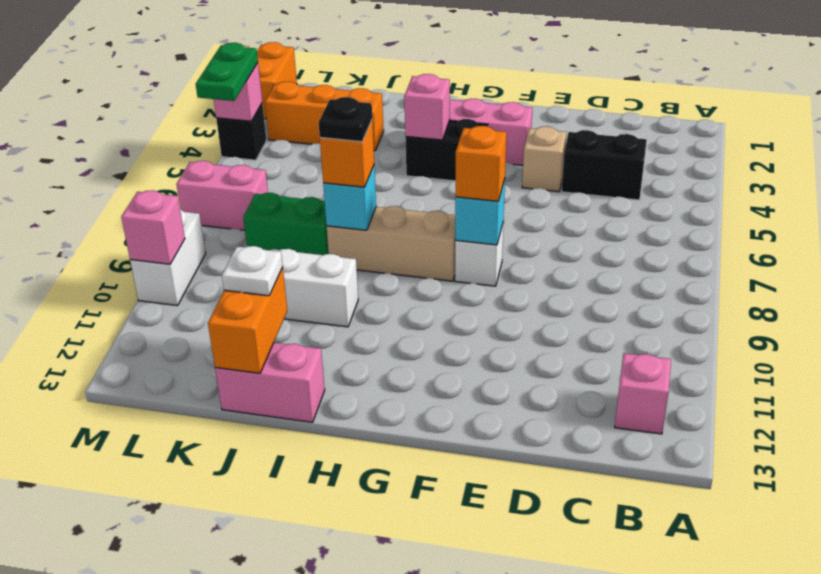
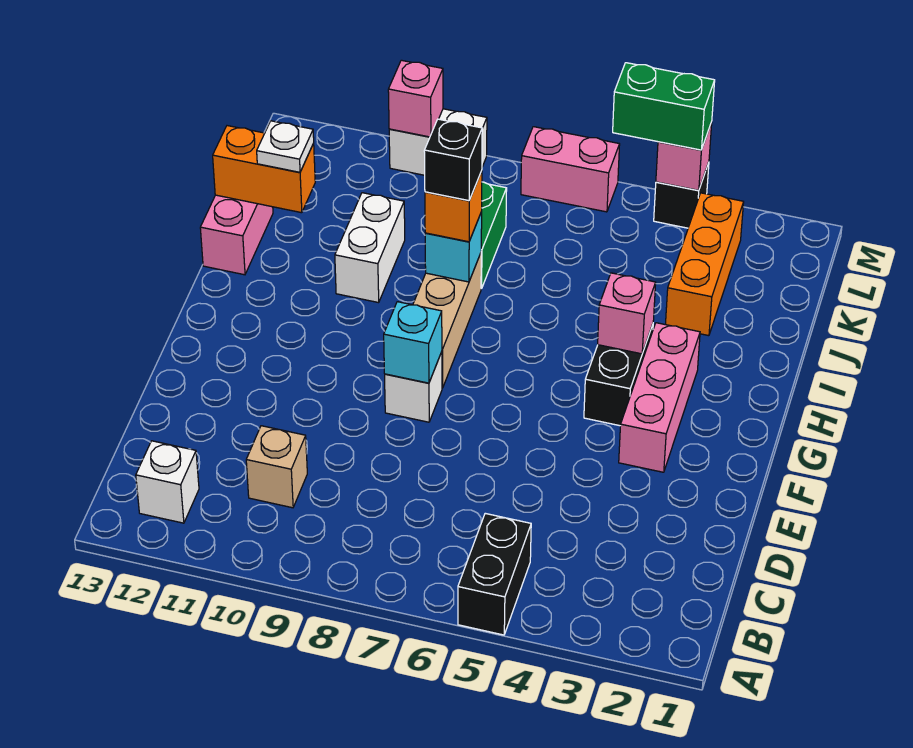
pink brick B12 level 1 -> white brick B12 level 1
black brick C4:D4 level 1 -> black brick A5:B5 level 1
tan brick E4 level 1 -> tan brick C10 level 1
orange brick F8 level 3 -> none
black plate I8 level 4 -> black brick I8 level 4
pink brick L7:M7 level 1 -> pink brick M6:M7 level 1
orange brick M1:M2 level 1 -> none
green plate M4:M5 level 3 -> green brick M4:M5 level 3

